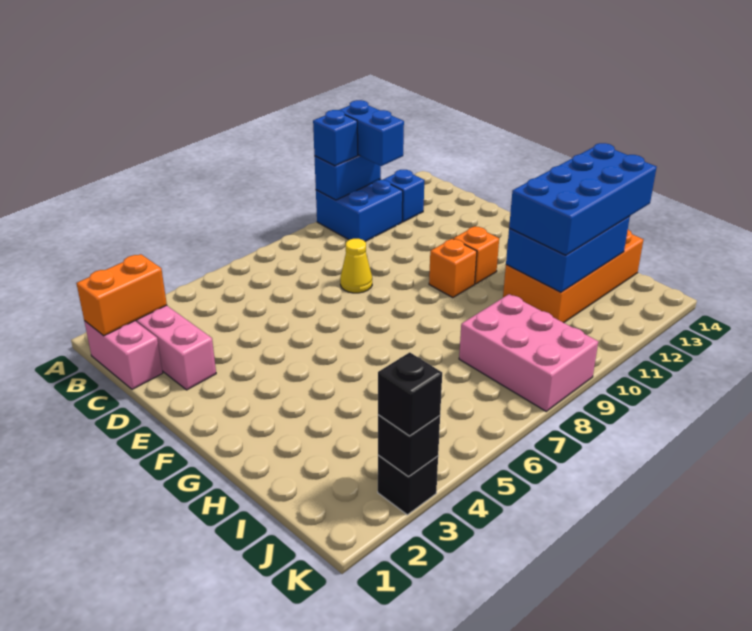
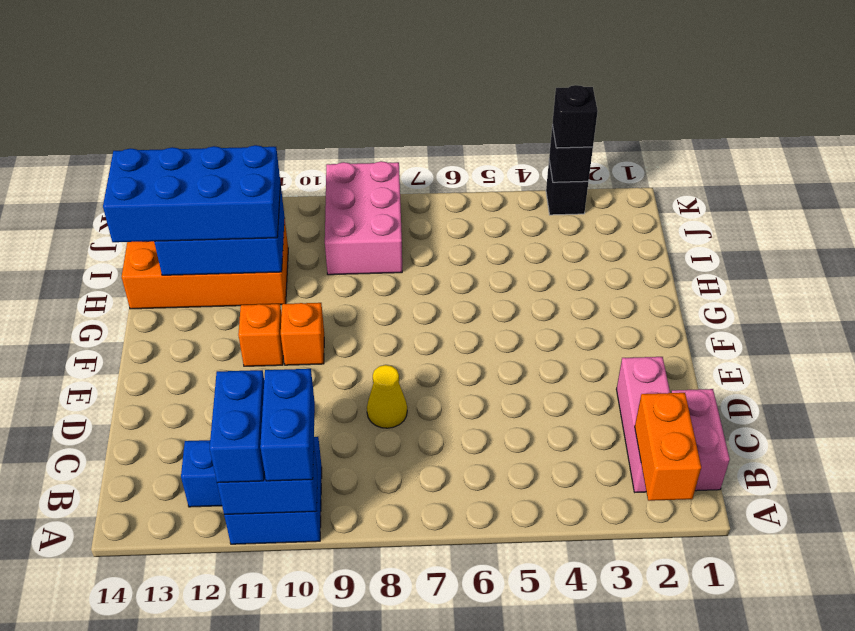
blue brick A10 level 3 -> blue brick A10:B10 level 3
orange brick B1:B2 level 2 -> orange brick A2:B2 level 2

